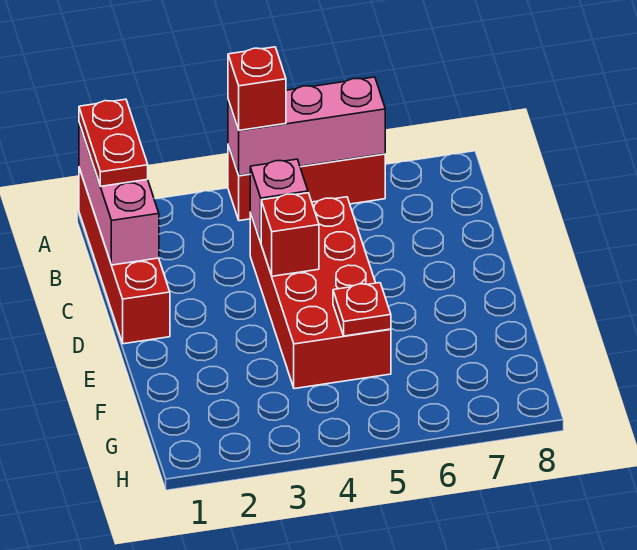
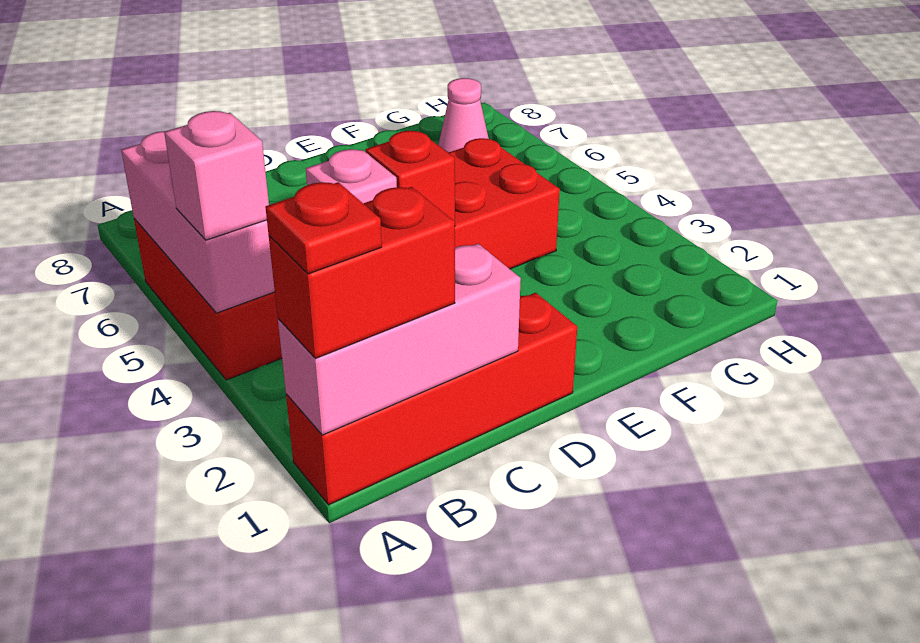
red plate A1:B1 level 3 -> red brick A1:B1 level 3
red brick A4 level 3 -> pink brick A4 level 3
red plate F5 level 2 -> red plate A1 level 4
none -> pink cone G7 level 1

